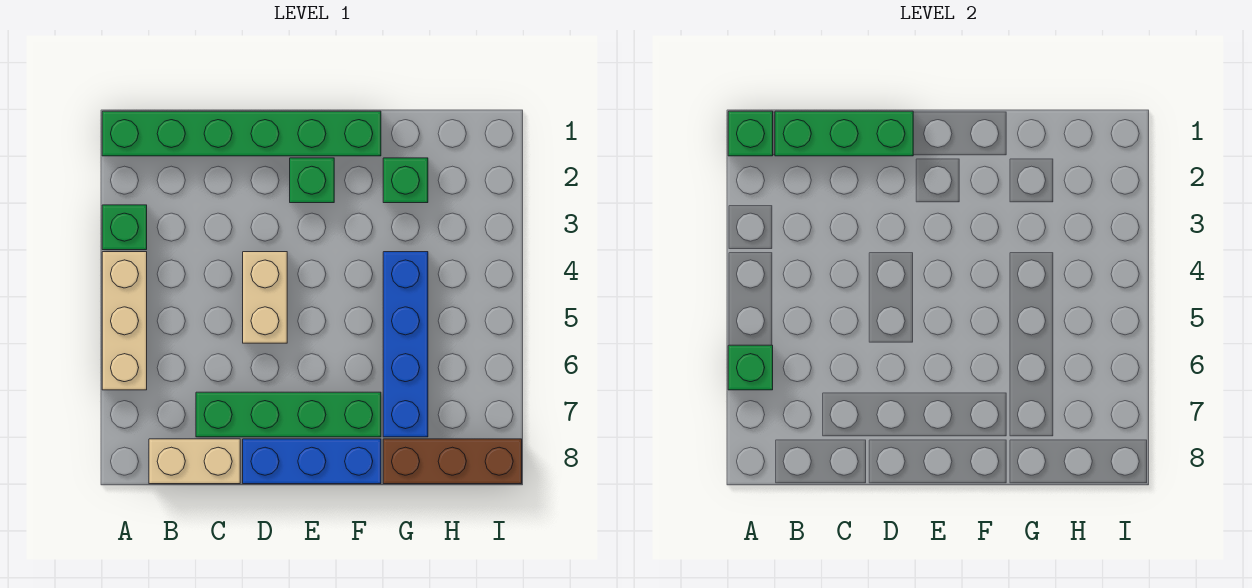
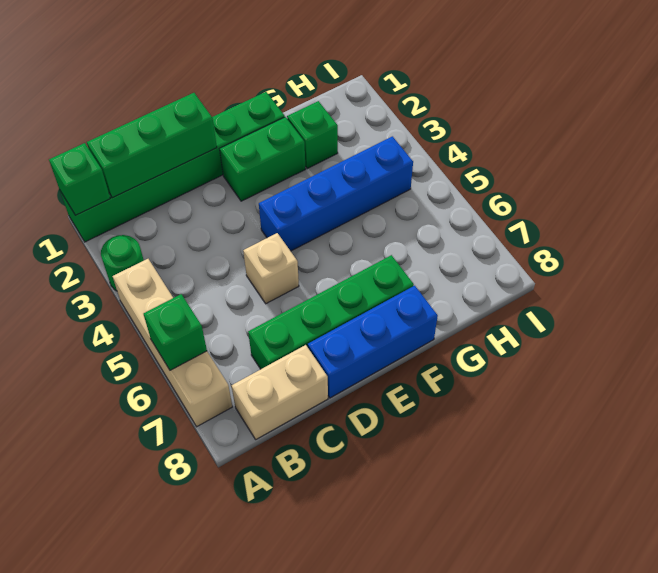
green brick A3 level 1 -> green round brick A3 level 1
tan brick A4:A6 level 1 -> tan brick A4:A7 level 1
tan brick D4:D5 level 1 -> tan brick D5 level 1
green brick E2 level 1 -> green brick E2:F2 level 1
blue brick G4:G7 level 1 -> blue brick E4:H4 level 1
brown brick G8:I8 level 1 -> none

